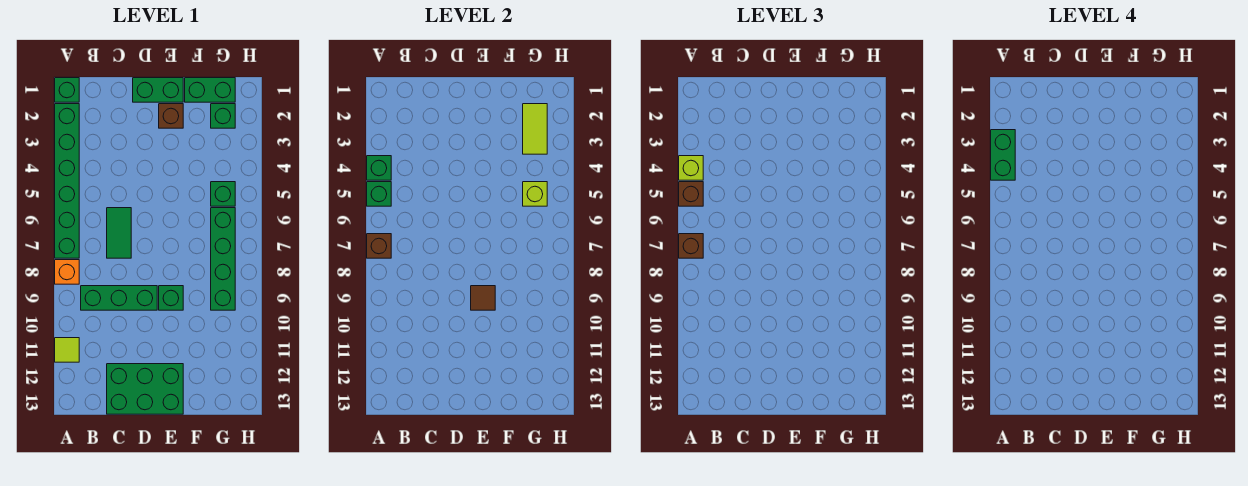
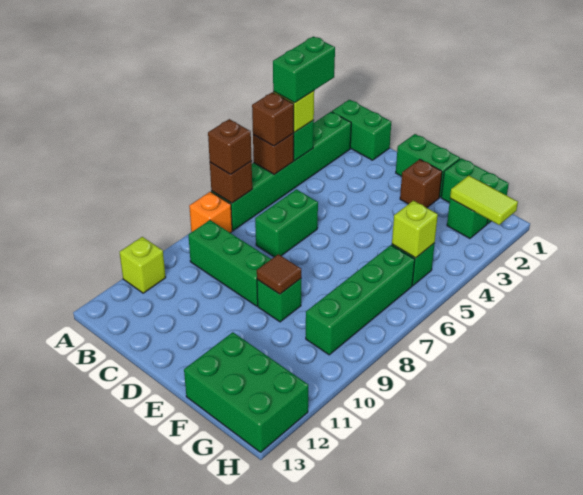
green brick A1 level 1 -> green brick A1:B1 level 1
green brick A5 level 2 -> brown brick A5 level 2
lime tile A11 level 1 -> lime brick A11 level 1
green tile C6:C7 level 1 -> green brick C6:C7 level 1
green brick C12:E13 level 1 -> green brick F12:H13 level 1
lime tile G2:G3 level 2 -> lime tile G2:H2 level 2

